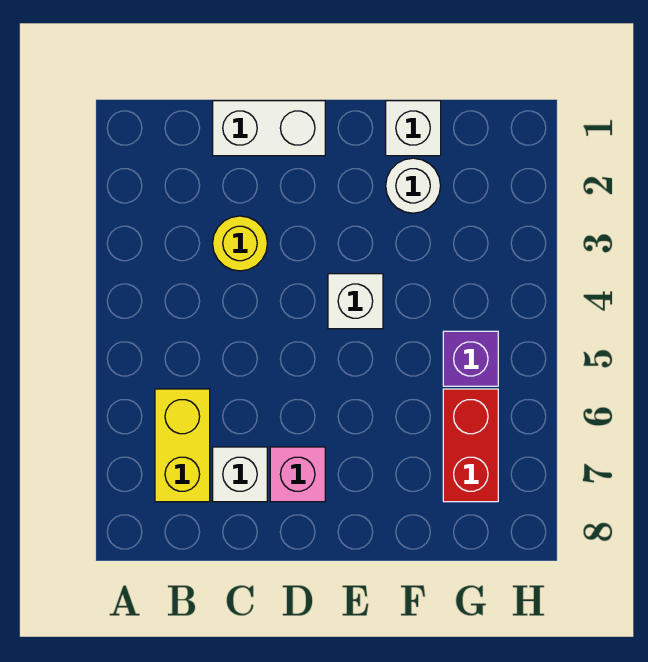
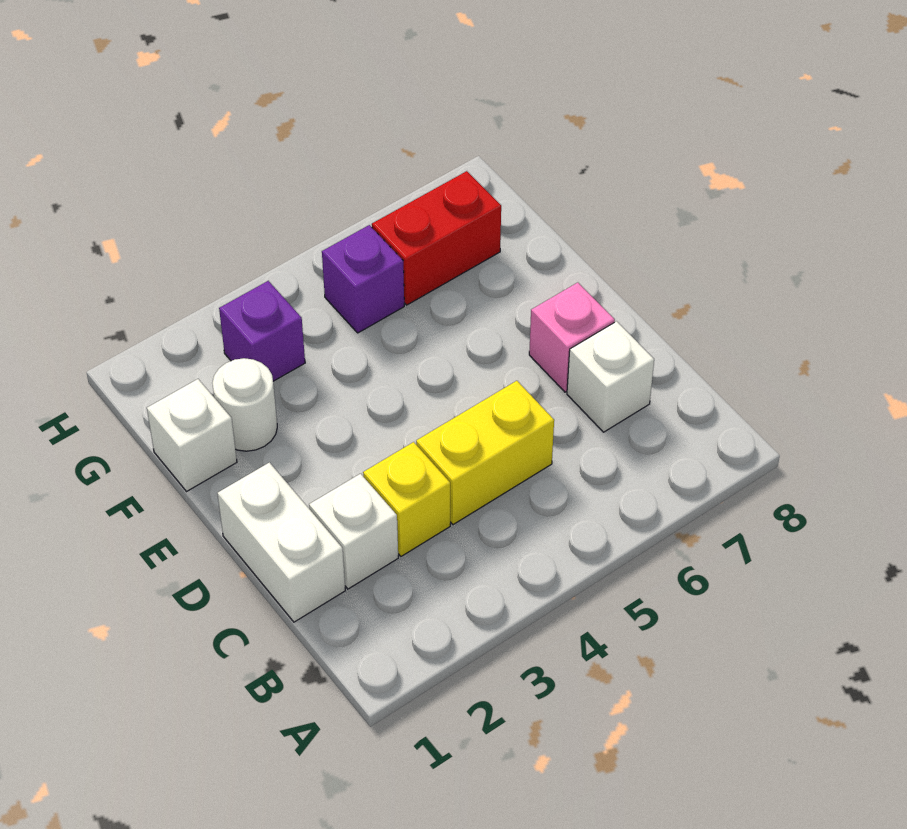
yellow brick B6:B7 level 1 -> yellow brick C4:C5 level 1
yellow round brick C3 level 1 -> yellow brick C3 level 1
white brick E4 level 1 -> white brick C2 level 1
none -> purple brick G3 level 1

